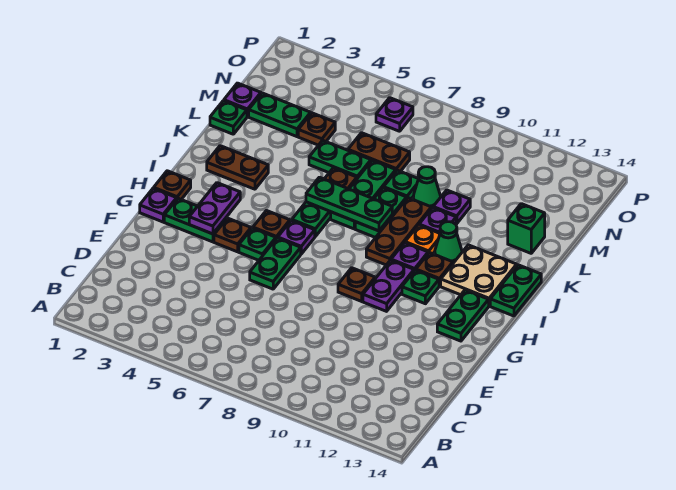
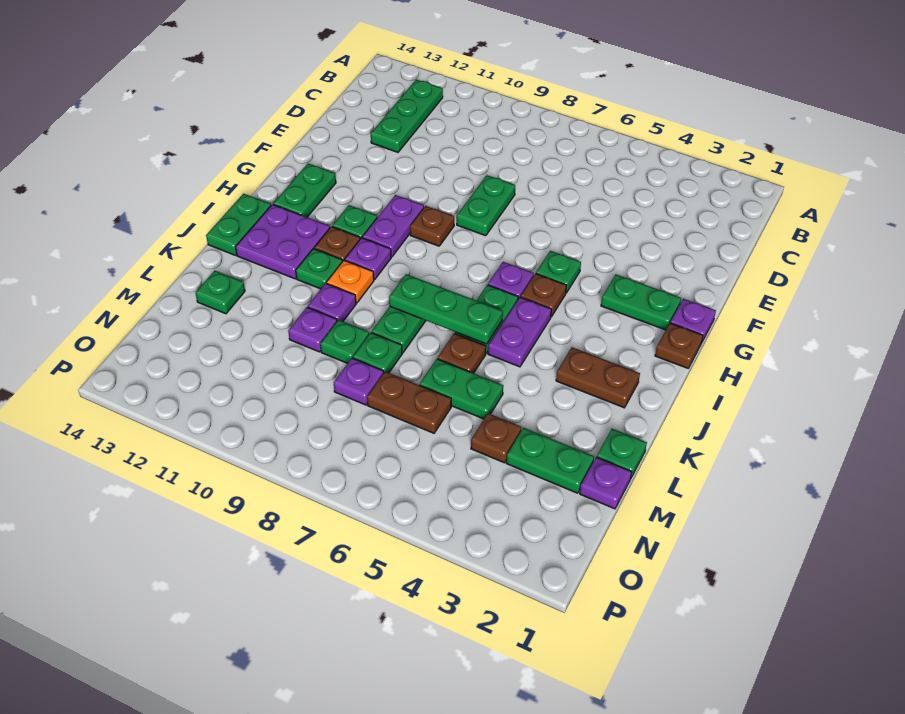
green plate F6:G6 level 1 -> green plate E8:F8 level 1
purple plate G3:H3 level 2 -> purple plate I5:J5 level 1
brown plate G4 level 1 -> none
brown plate I9:K9 level 1 -> none
tan plate I12:J13 level 1 -> purple plate I12:J13 level 1
green plate J7:L7 level 1 -> green plate B12:D12 level 1
green cone J11 level 1 -> green plate J11 level 1
green cone L9 level 1 -> green plate L9 level 1
green brick L13 level 1 -> green plate L13 level 1
purple plate O6 level 1 -> purple plate M8 level 1

